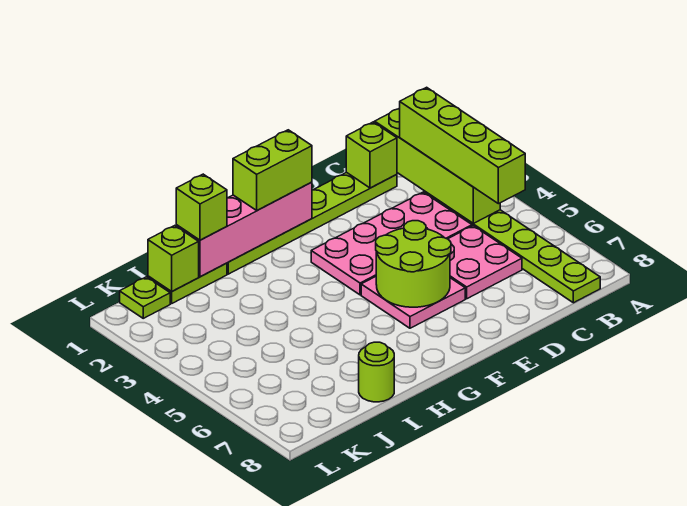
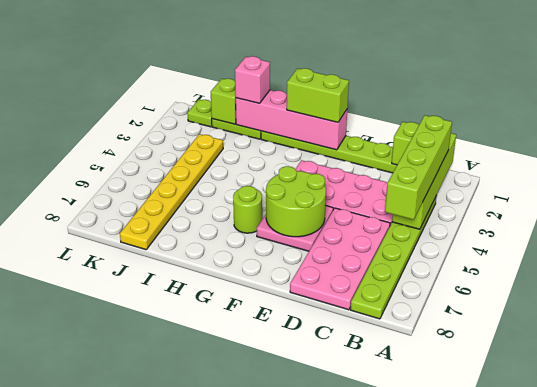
pink plate C5:D6 level 1 -> pink plate C5:D8 level 1
lime brick I1 level 3 -> pink brick I1 level 3
lime round brick I8 level 1 -> lime round brick G6 level 1
none -> yellow plate J3:J8 level 1

